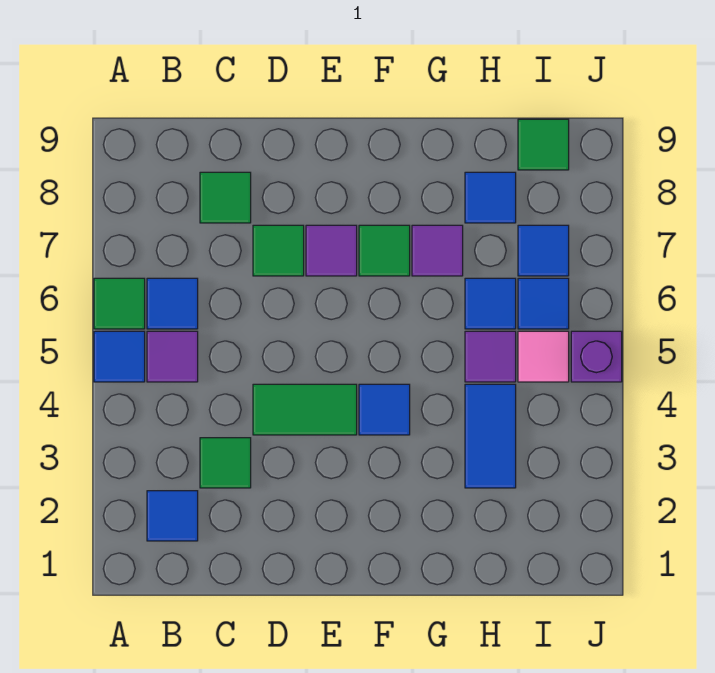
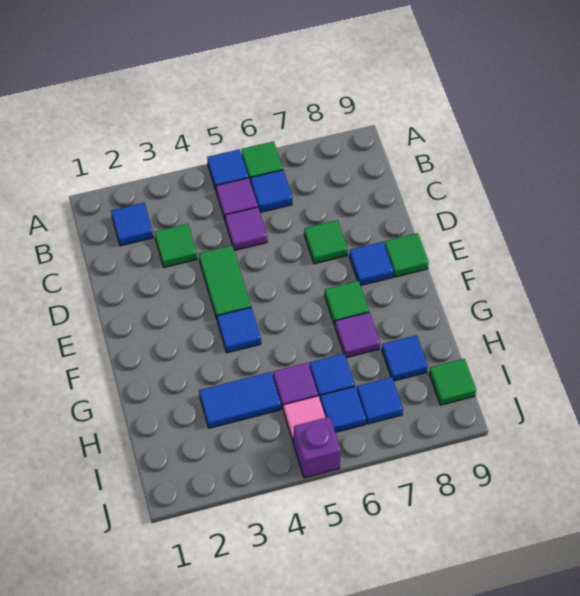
green tile C8 level 1 -> green tile E9 level 1
purple tile E7 level 1 -> purple tile C5 level 1
none -> blue tile E8 level 1

